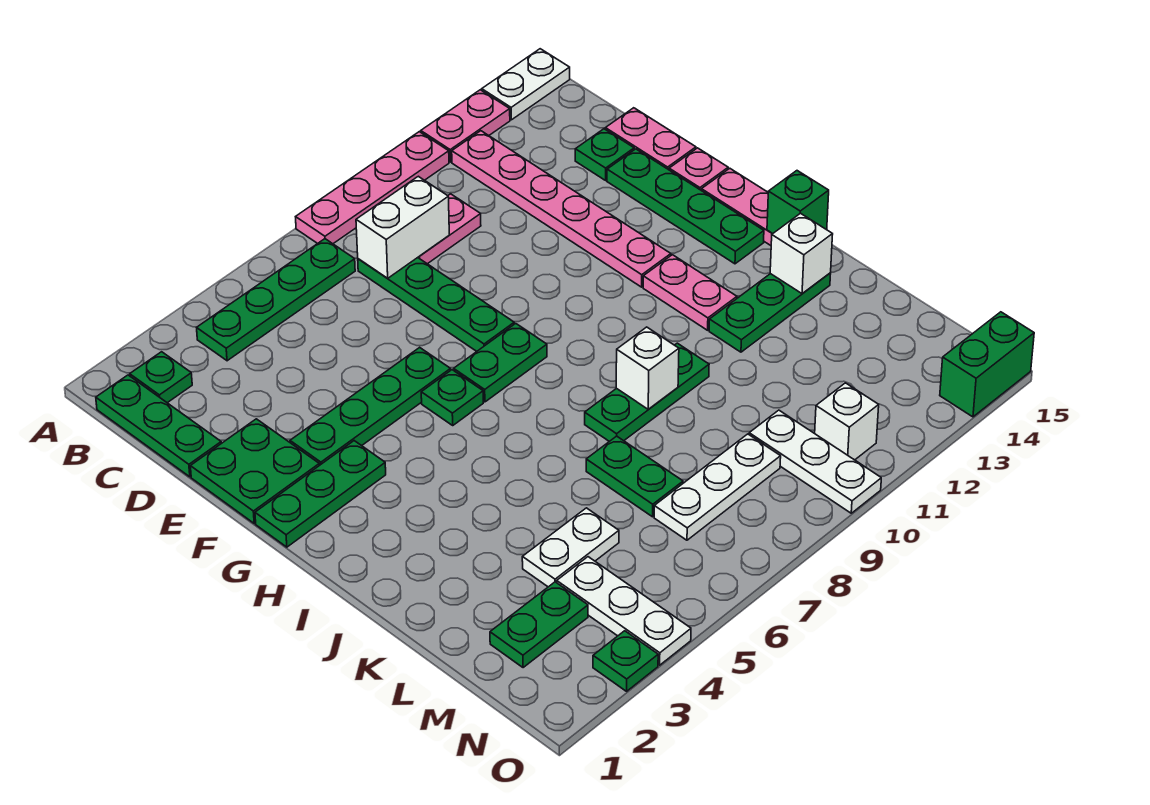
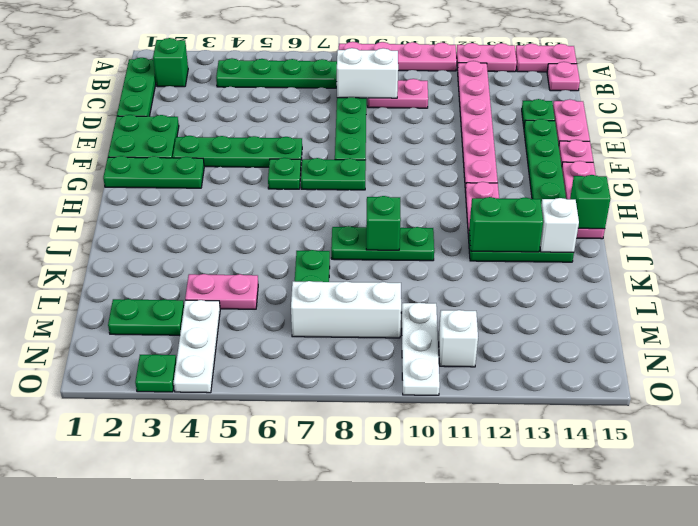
white plate A14:A15 level 1 -> pink plate A14:A15 level 1
green plate B2 level 1 -> green brick B2 level 1
none -> pink plate B15 level 1
white brick J9 level 2 -> green brick J9 level 2
white plate L4:L5 level 1 -> pink plate L4:L5 level 1
white plate M7:M9 level 1 -> white brick M7:M9 level 1
green brick O14:O15 level 1 -> green brick J12:J13 level 2

